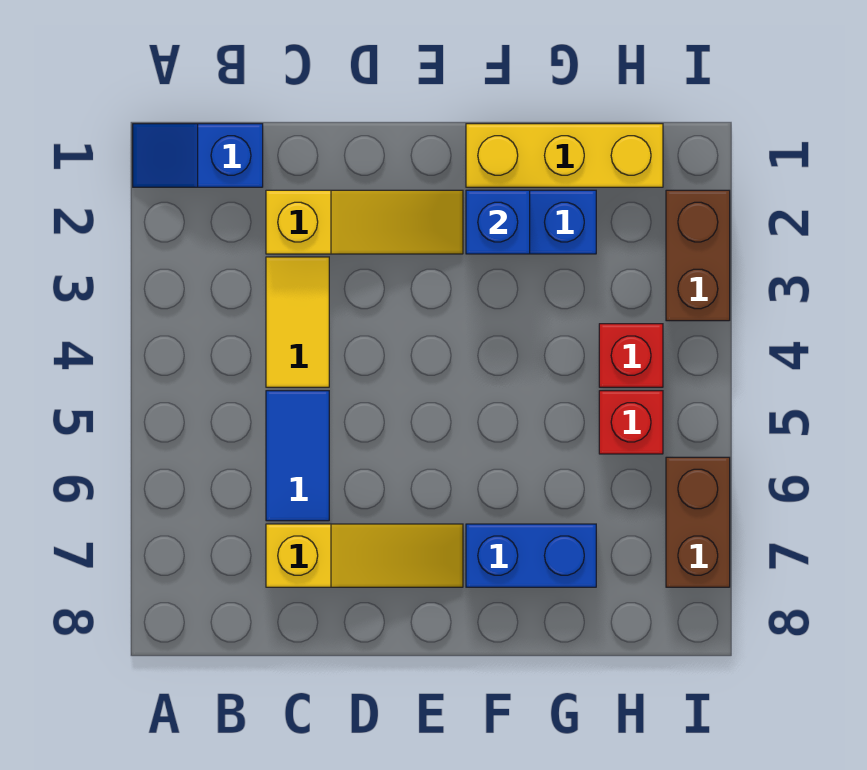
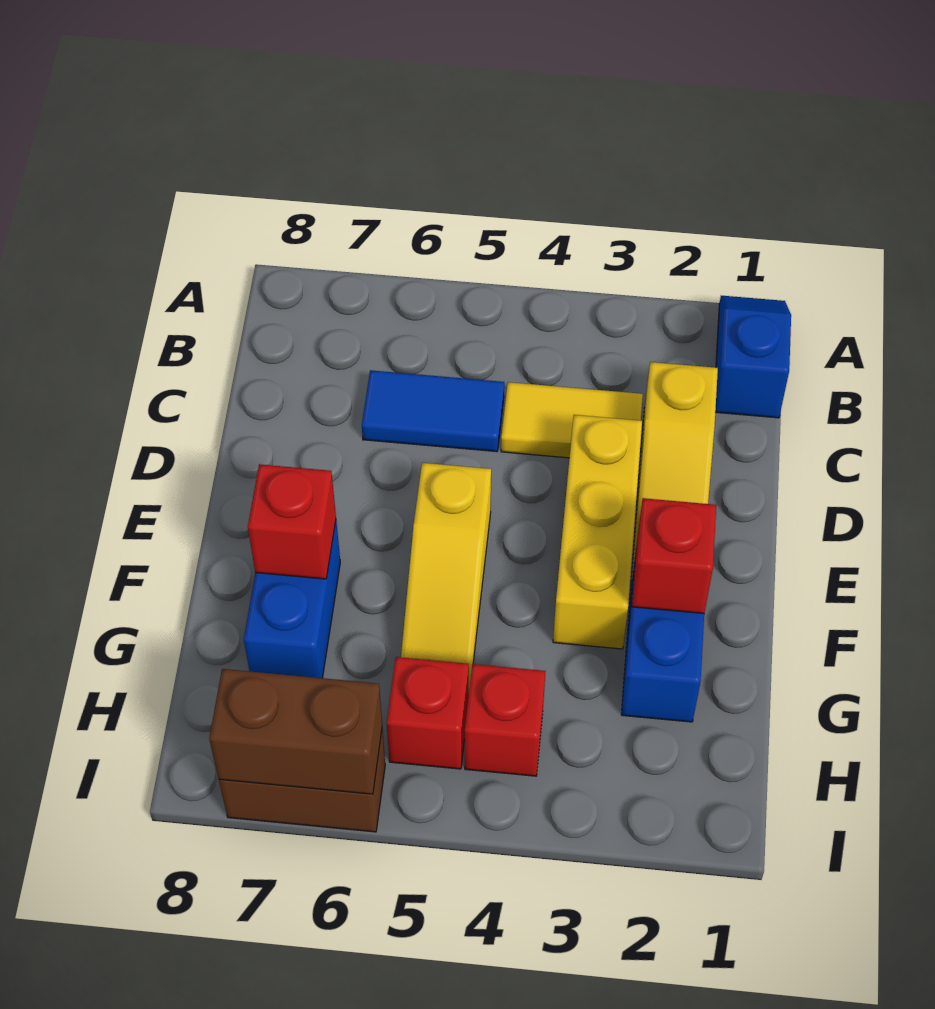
yellow slope C7:E7 level 1 top C -> yellow slope E5:G5 level 1 top E
yellow brick F1:H1 level 1 -> yellow brick D3:F3 level 1
blue brick F2 level 2 -> red brick F2 level 2
none -> red brick F7 level 2
brown brick I2:I3 level 1 -> brown brick I6:I7 level 2

